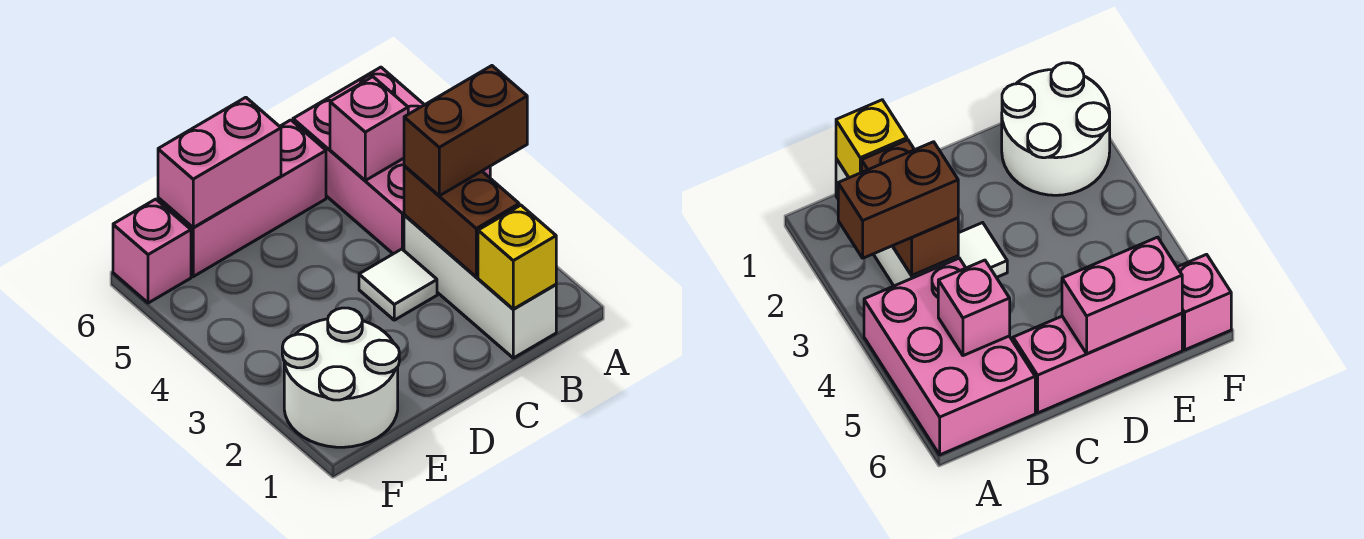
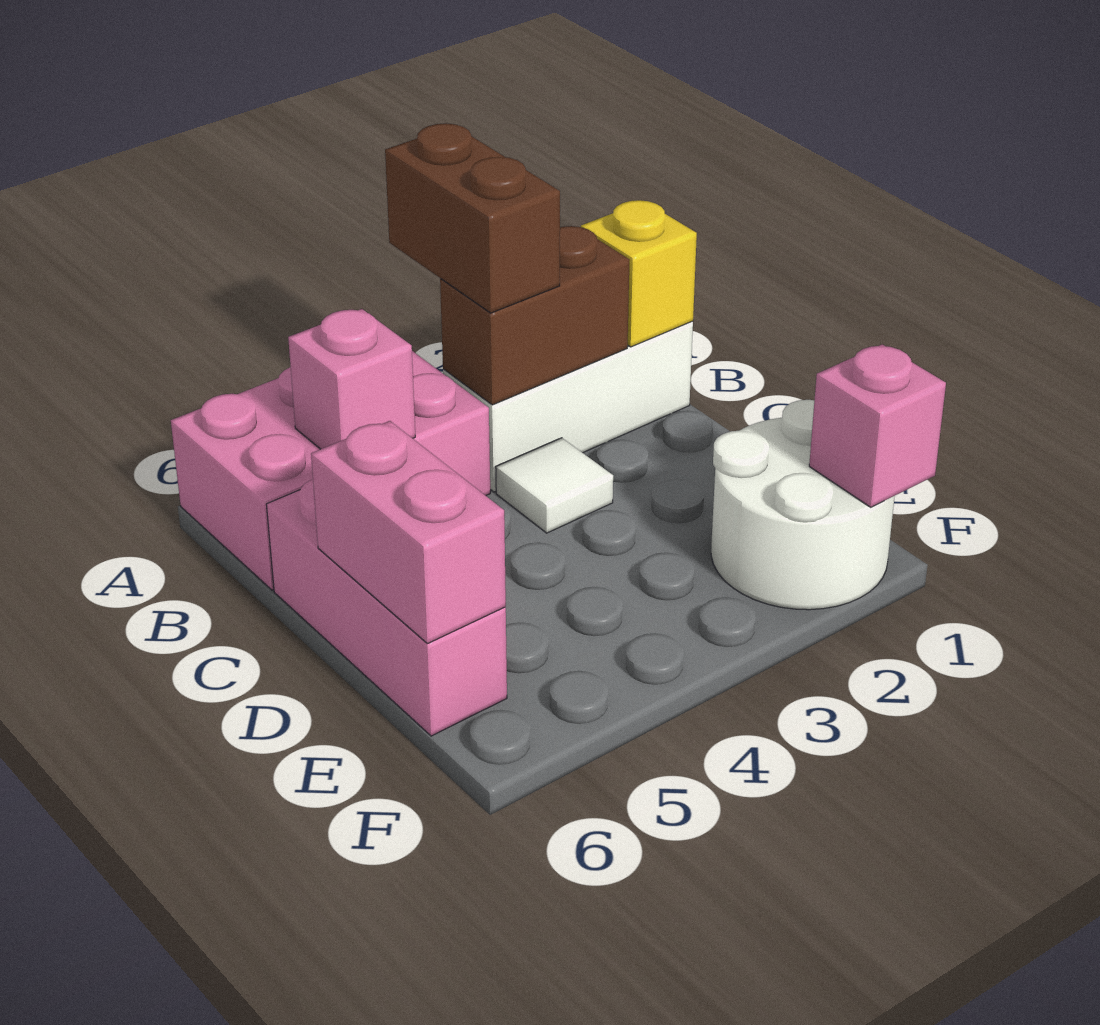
pink brick F6 level 1 -> pink brick F1 level 2

